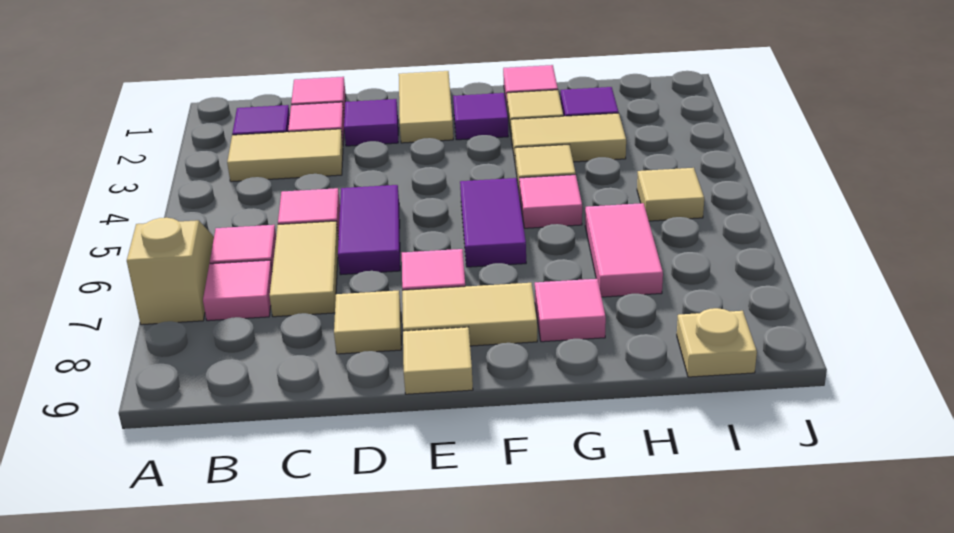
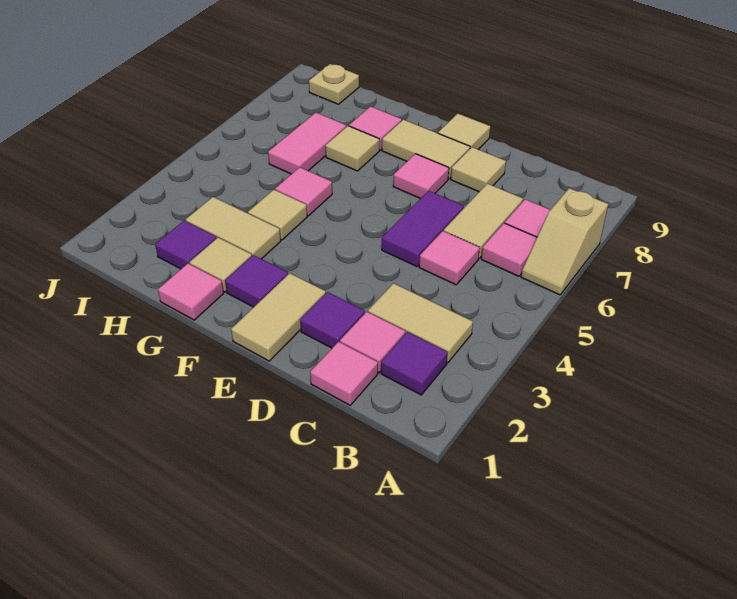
purple tile F5:F6 level 1 -> none
tan tile I5 level 1 -> tan tile G7 level 1

